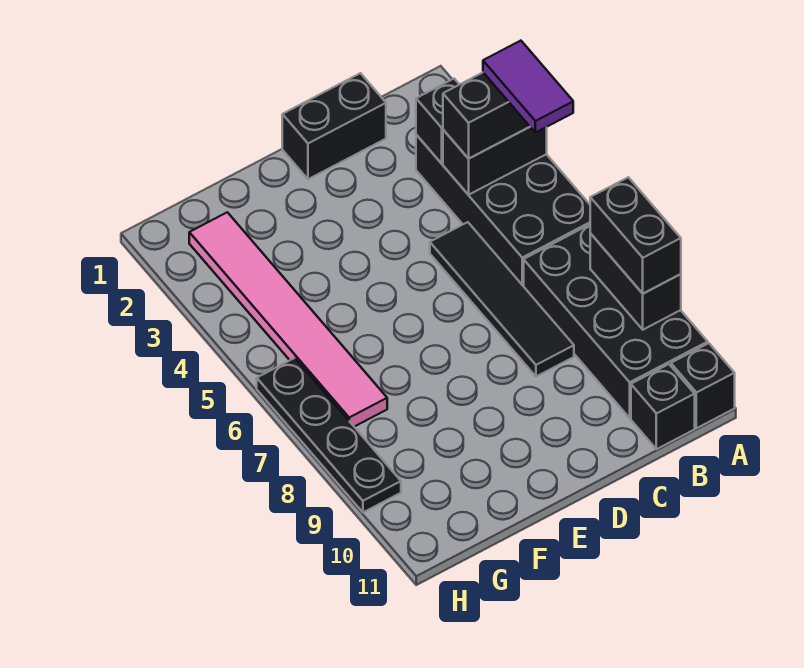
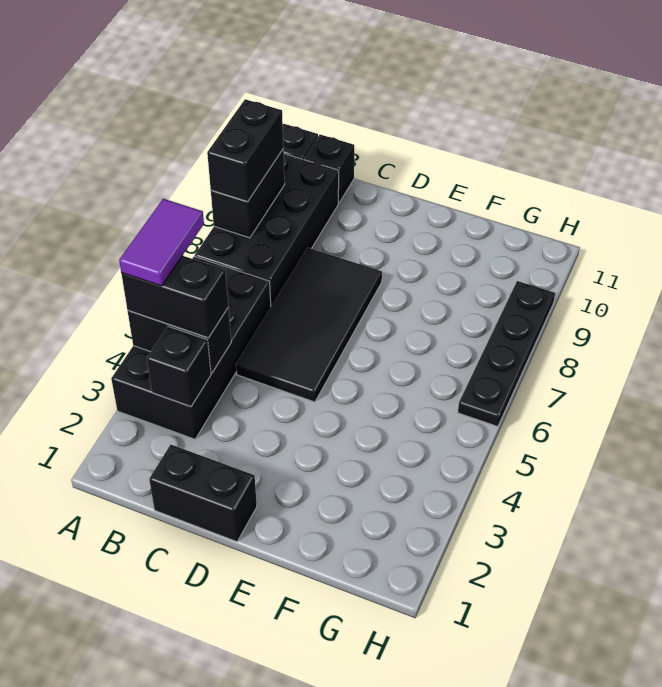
black tile C5:C8 level 1 -> black tile C5:D8 level 1
pink tile G2:G7 level 1 -> none

